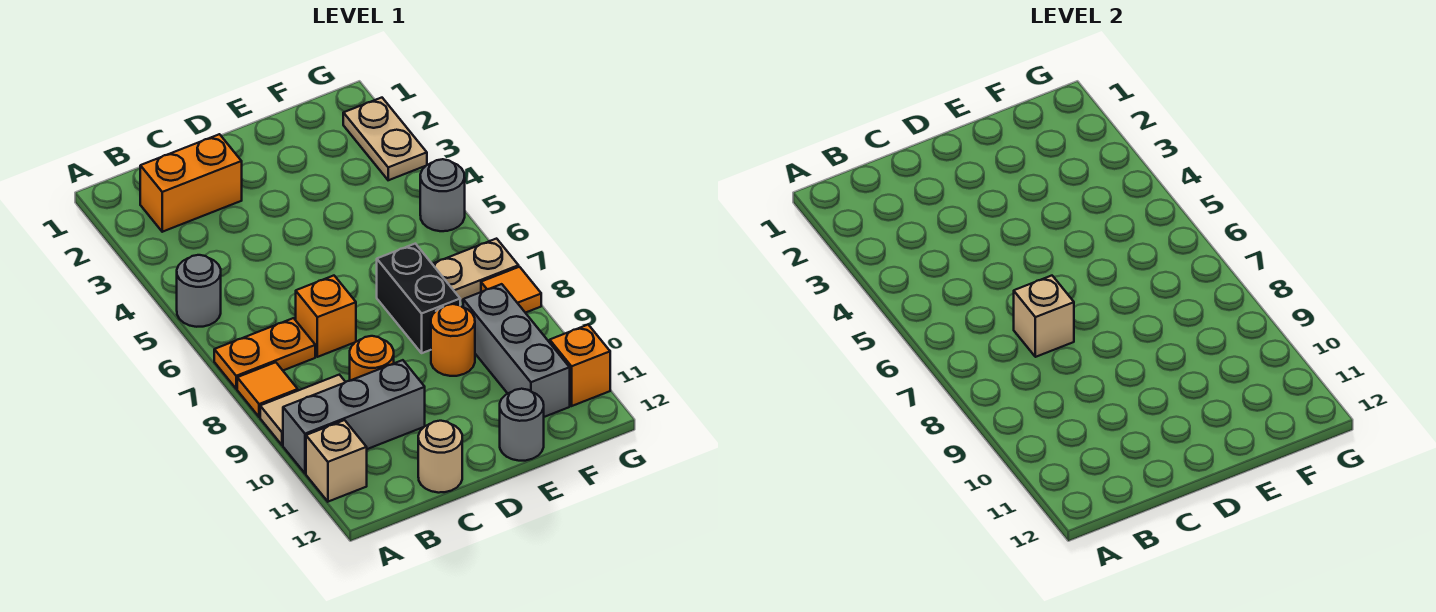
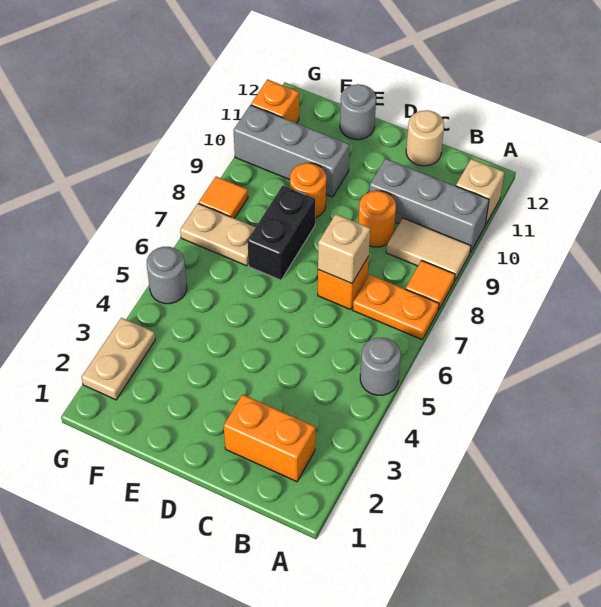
grey brick F9:F11 level 1 -> grey brick E10:G10 level 1

